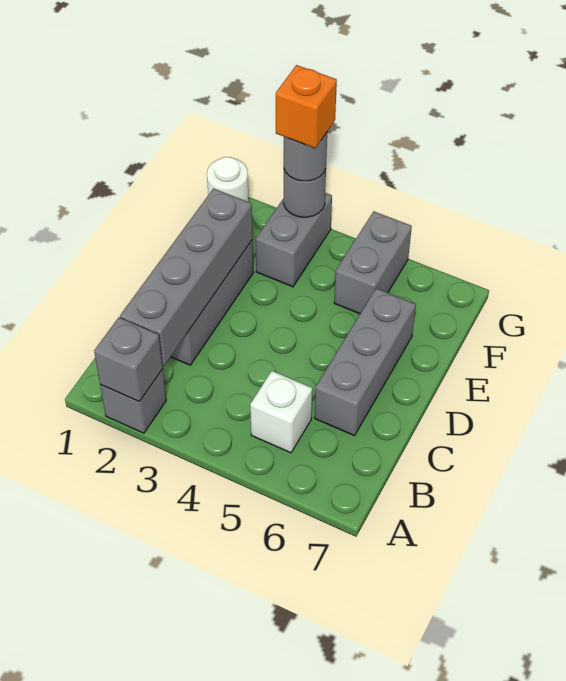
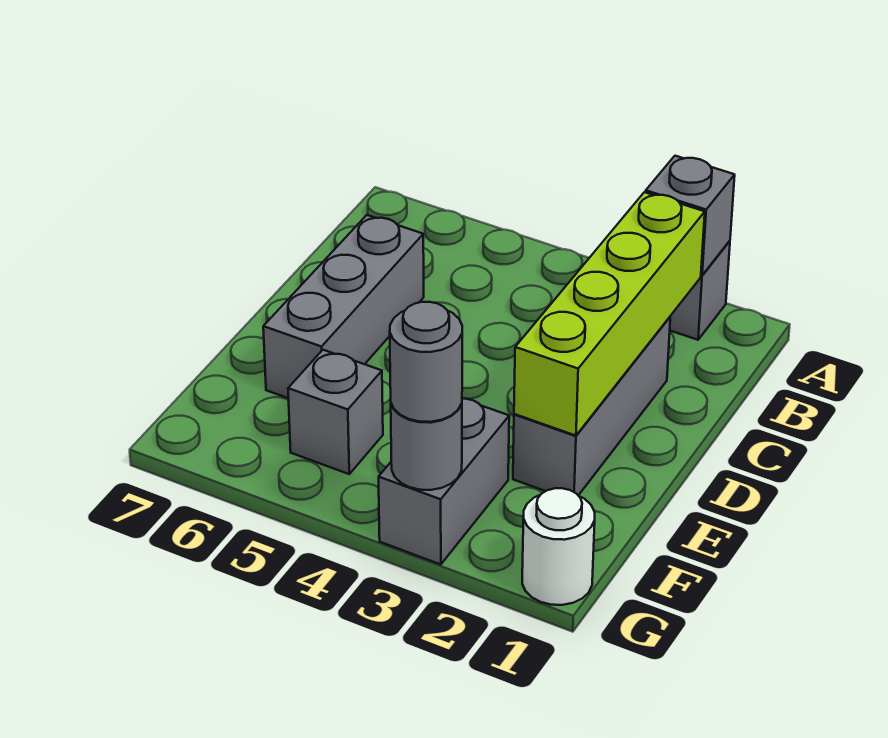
grey brick B2:E2 level 2 -> lime brick B2:E2 level 2
white brick B5 level 1 -> none
grey brick F5:G5 level 1 -> grey brick F5 level 1
orange brick G3 level 4 -> none

